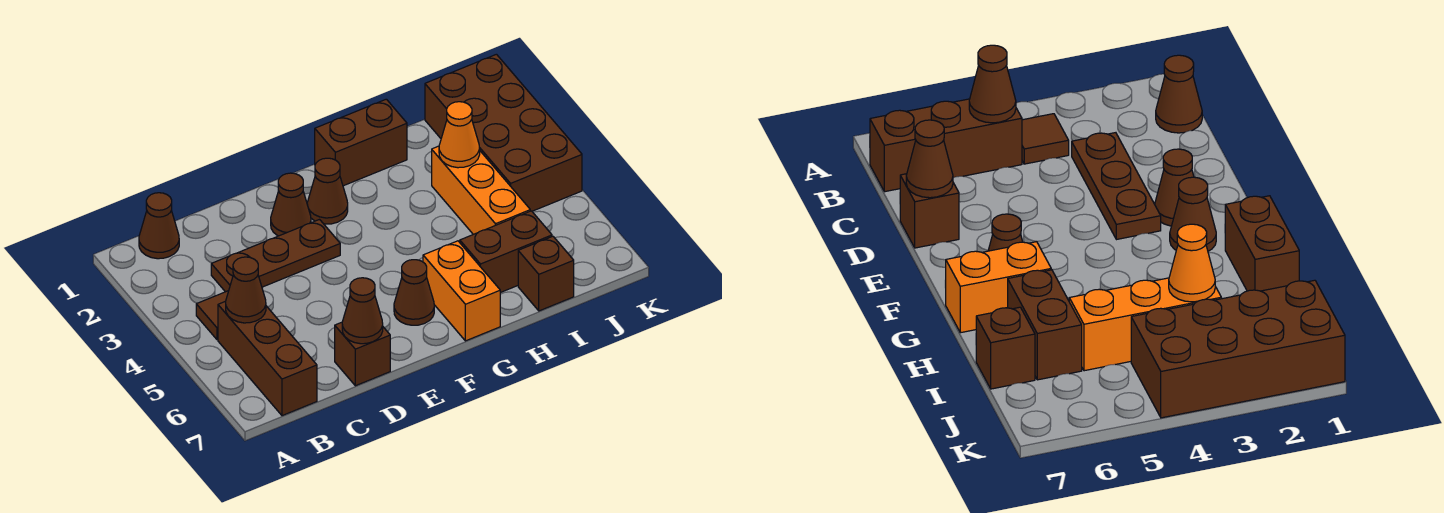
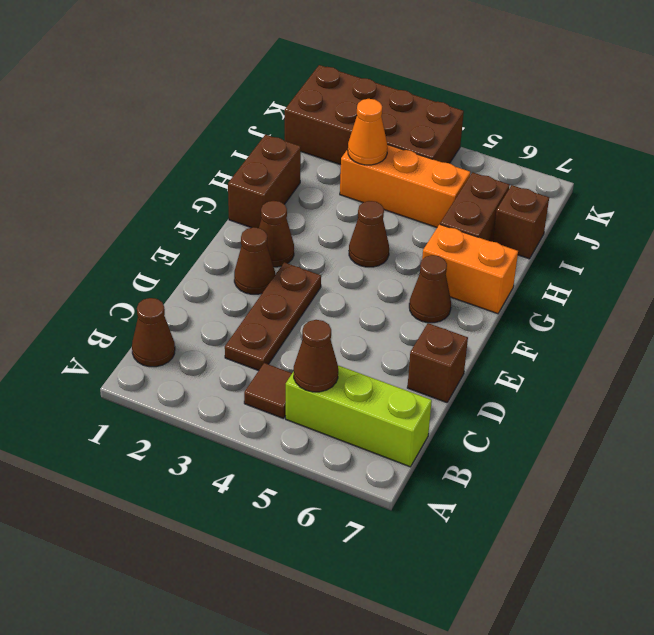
brown brick B5:B7 level 1 -> lime brick B5:B7 level 1
brown cone D7 level 2 -> brown cone G4 level 1

